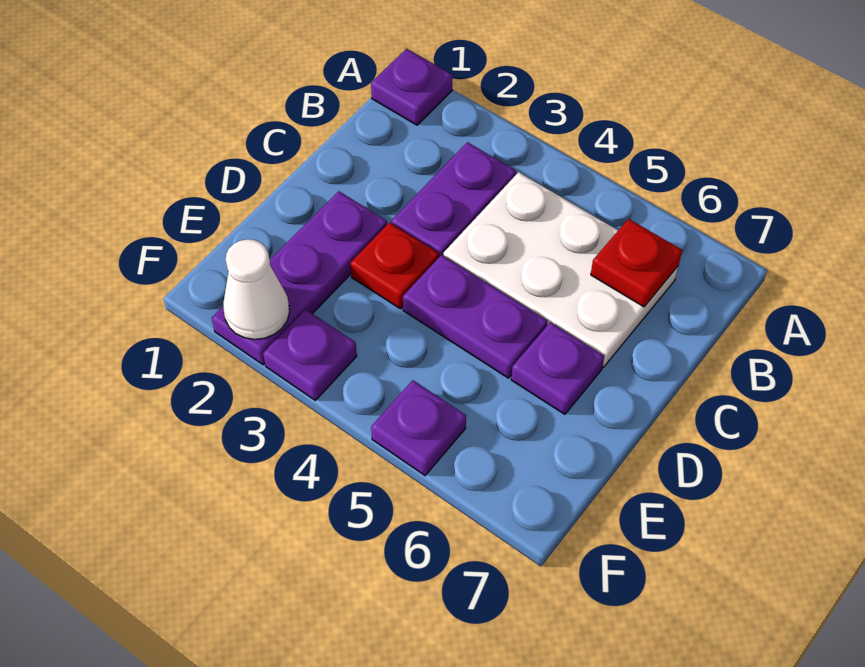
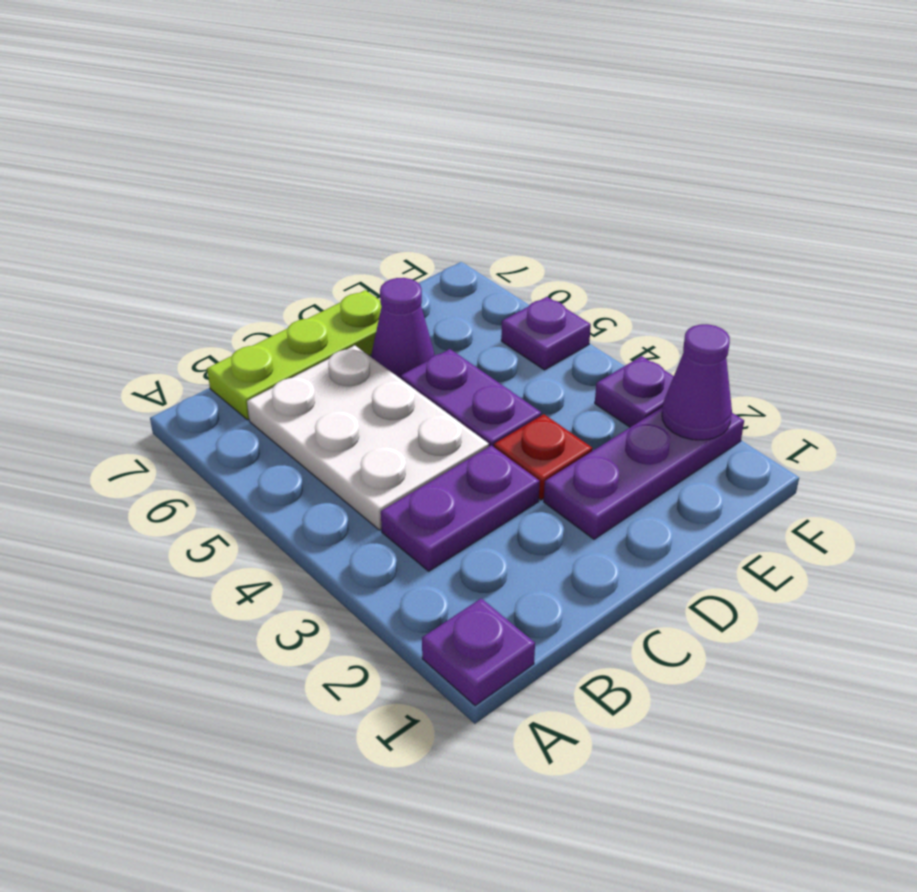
red plate B6 level 2 -> none
none -> lime plate B7:D7 level 1
purple plate D6 level 1 -> purple cone D6 level 1
white cone F2 level 2 -> purple cone F2 level 2

